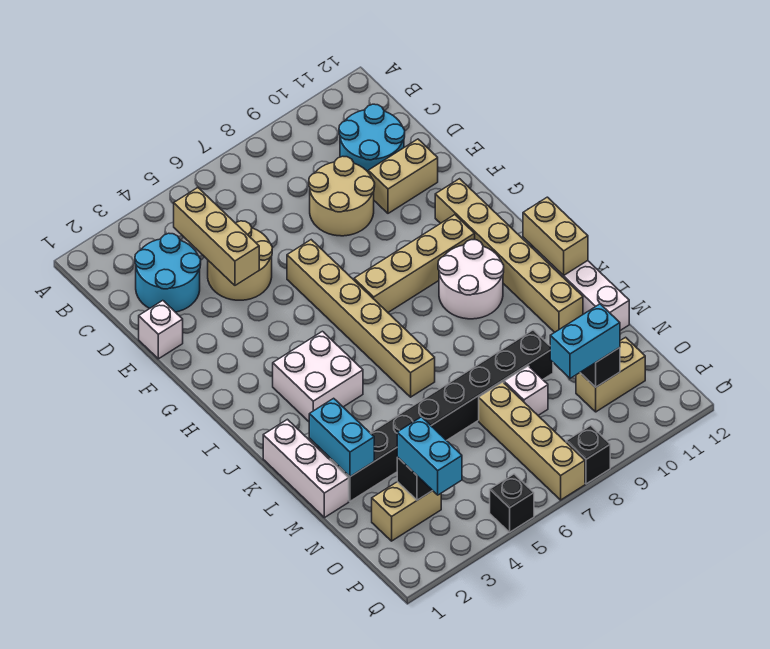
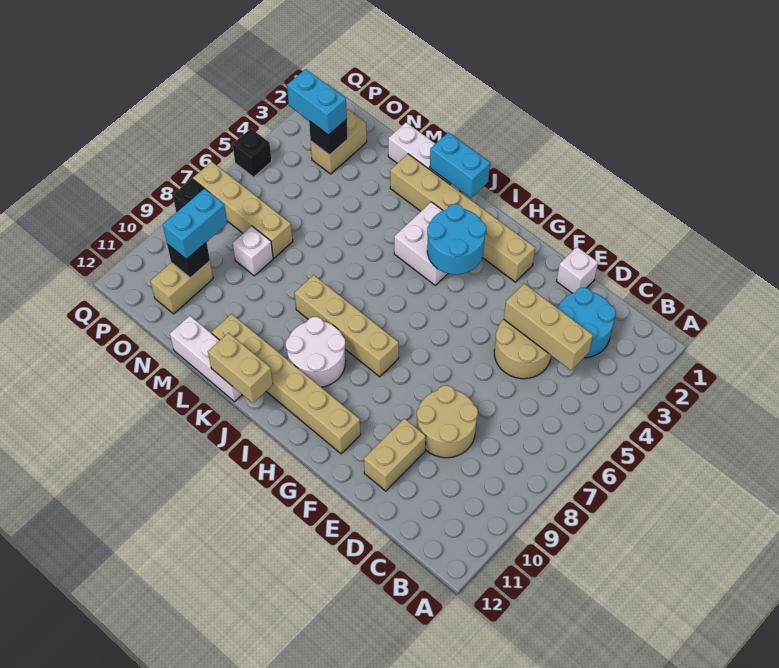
cyan round brick C10:D11 level 1 -> cyan round brick H3:I4 level 2
tan brick F6:K6 level 1 -> tan brick G2:L2 level 1
tan brick H7:H10 level 1 -> tan brick H8:K8 level 1
cyan brick L2:M2 level 2 -> cyan brick J1:K1 level 2
black brick M2:M9 level 1 -> none

